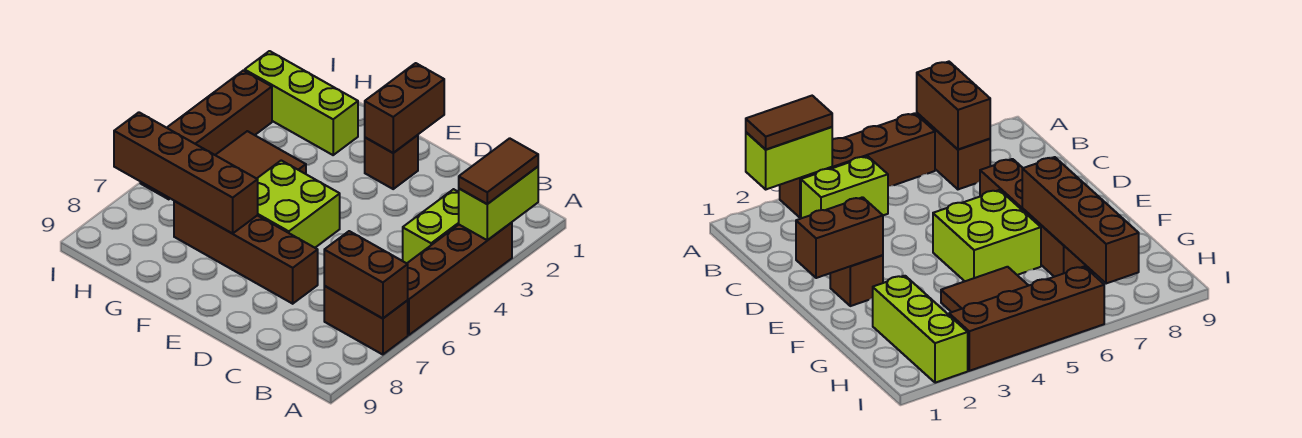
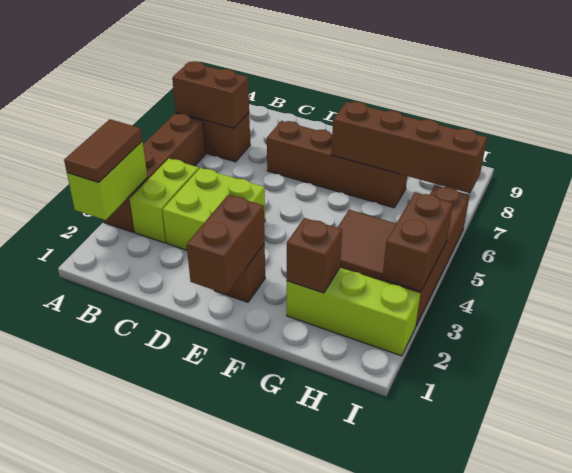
lime brick E5:F6 level 1 -> lime brick C3:D4 level 1
none -> brown brick G2 level 2
none -> brown brick I3:I4 level 2

